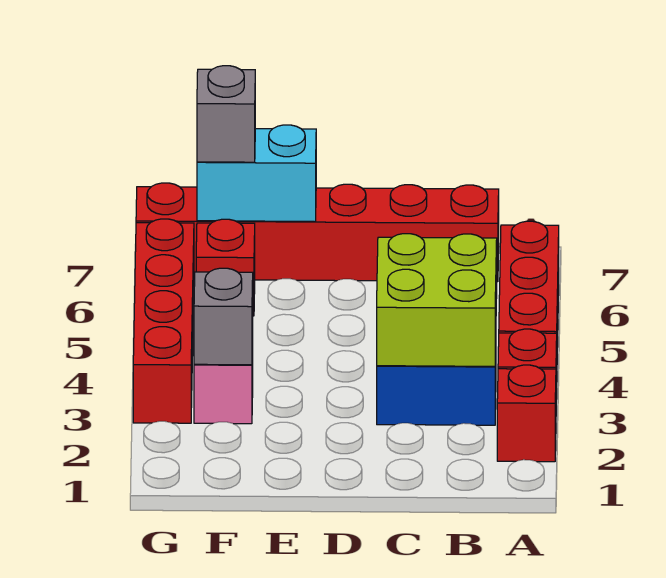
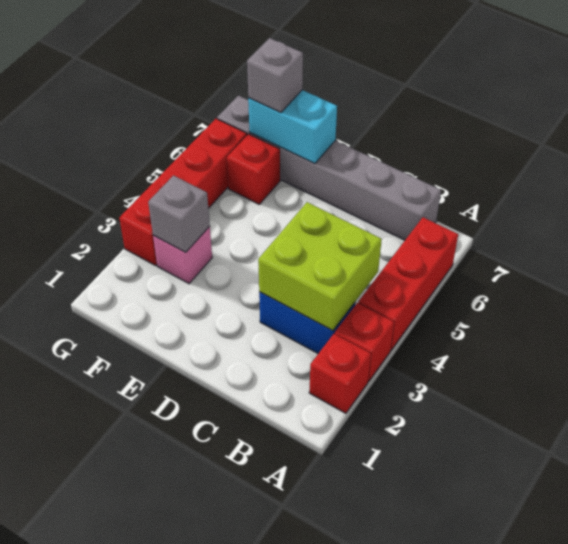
red brick B7:G7 level 1 -> grey brick B7:G7 level 1

